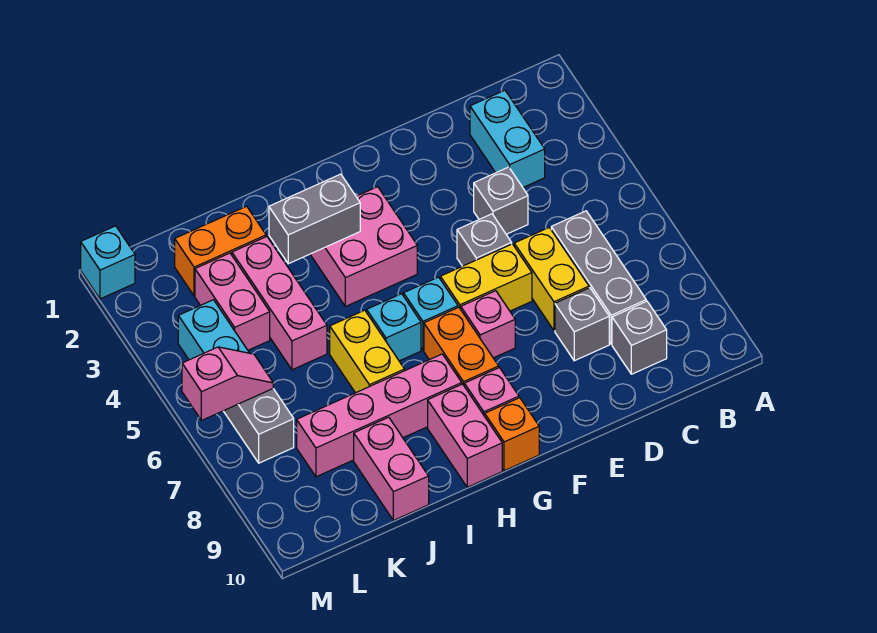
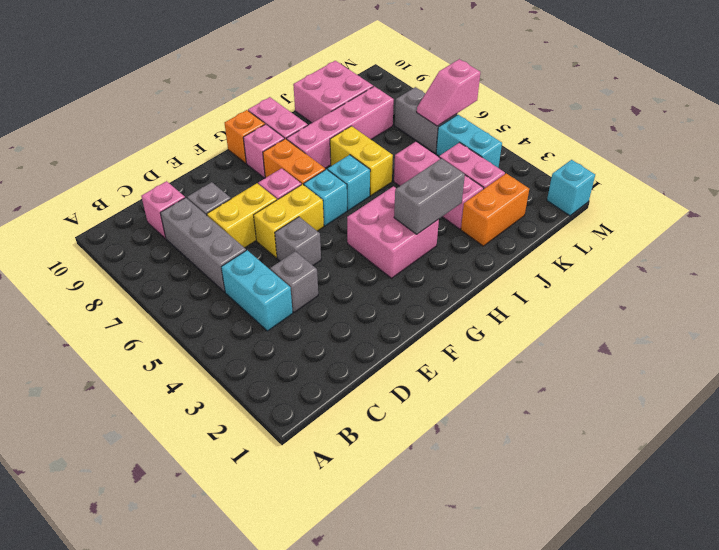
cyan brick C2:C3 level 1 -> cyan brick C4:C5 level 1
grey brick C9 level 1 -> pink brick C9 level 1
yellow brick D6:D7 level 1 -> yellow brick D7:E7 level 1
pink brick J9:J10 level 1 -> pink brick J9:K10 level 1

